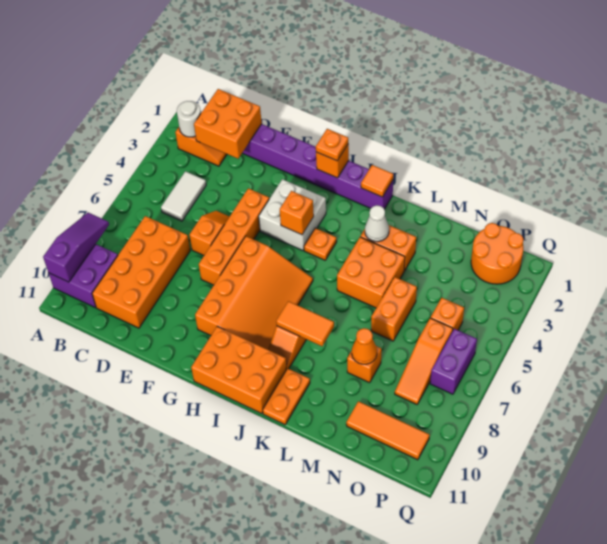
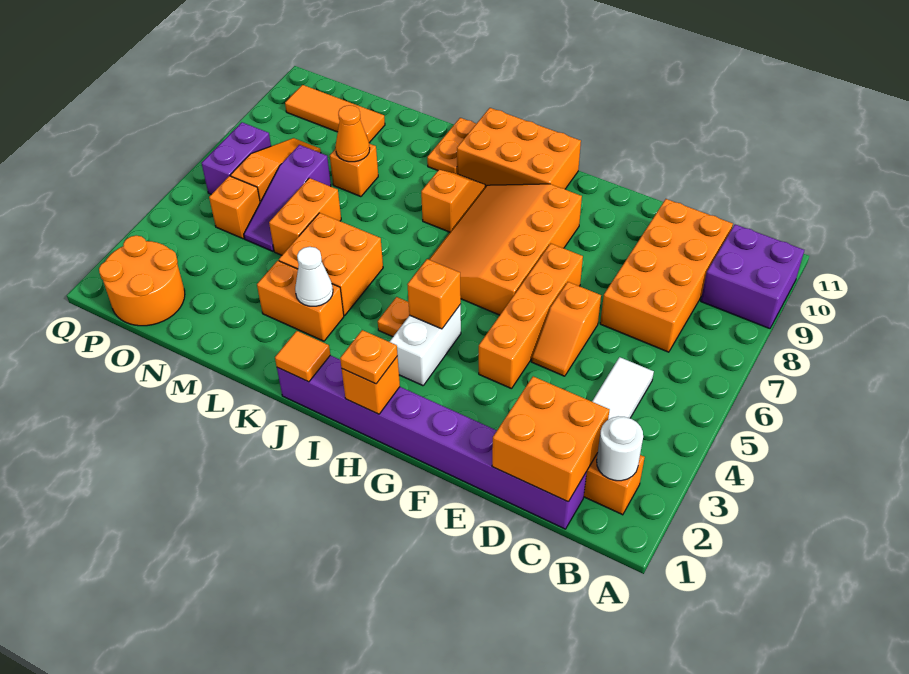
purple slope A8:A10 level 2 top 10 -> purple slope N5:N7 level 1 top 7
white brick G3:H4 level 1 -> white brick H3:H4 level 1
orange tile J8:K8 level 2 -> none

